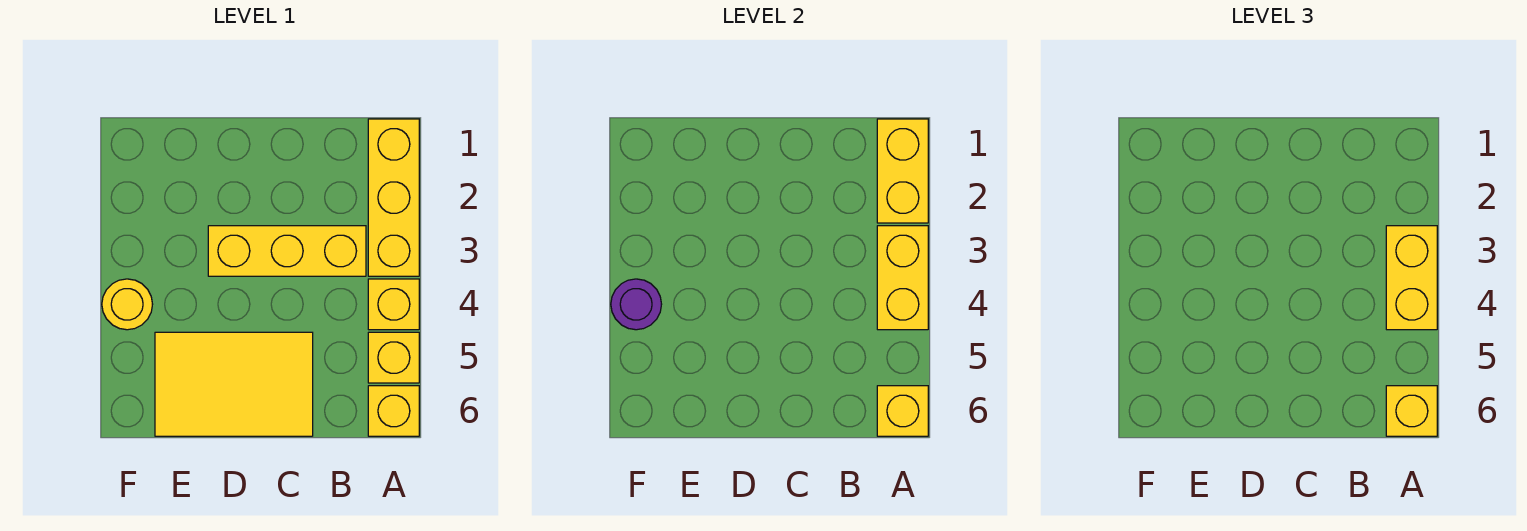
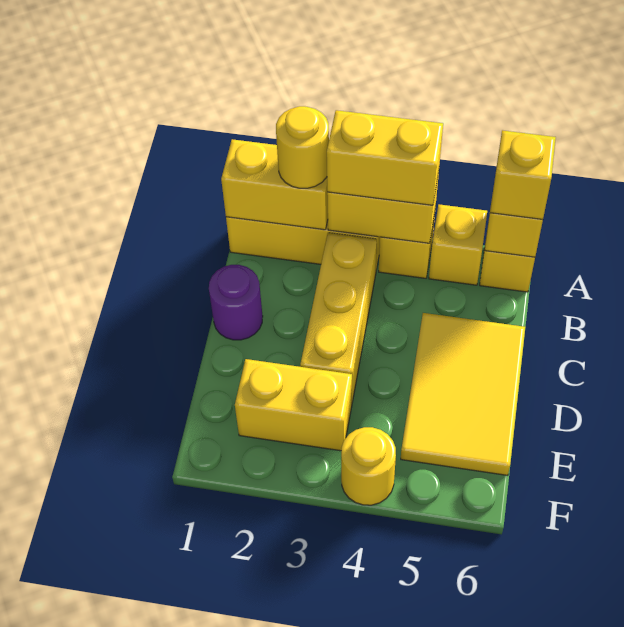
none -> yellow round brick A2 level 3
none -> yellow brick E2:E3 level 1
purple round brick F4 level 2 -> purple round brick C1 level 1

